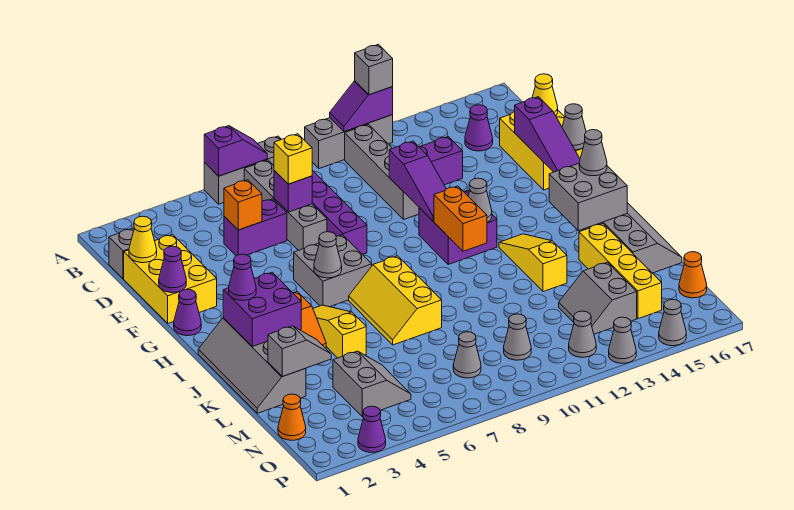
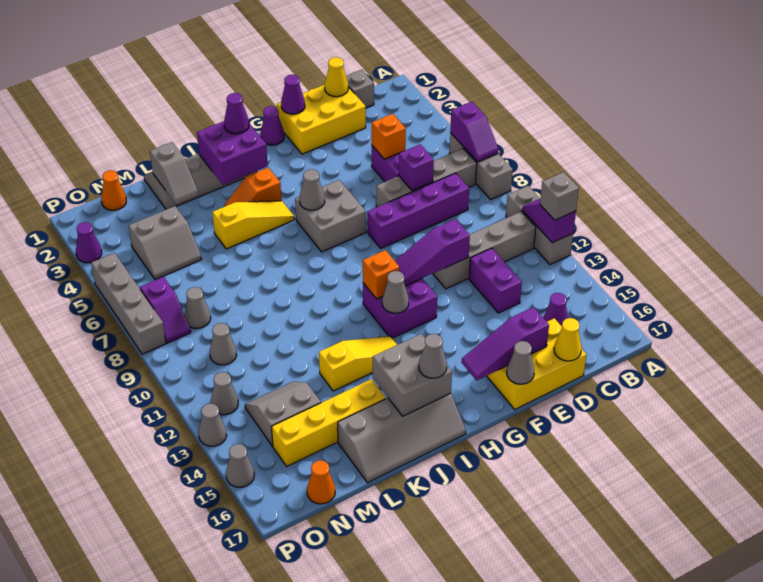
yellow brick D7 level 3 -> none
orange brick H11:I11 level 2 -> orange brick H11 level 2
yellow slope I7:K8 level 1 top 8 -> none
none -> purple slope O7:O8 level 1 top 7
none -> grey brick P5:P8 level 1

